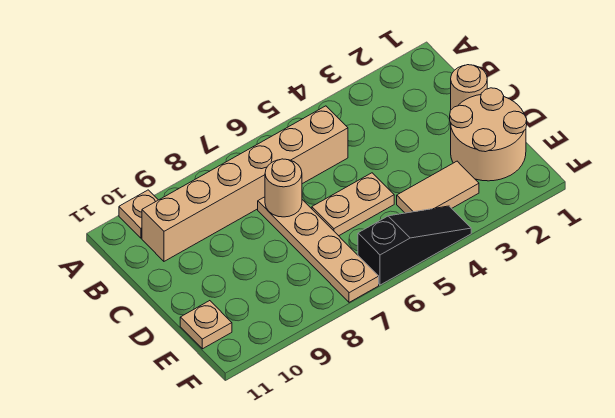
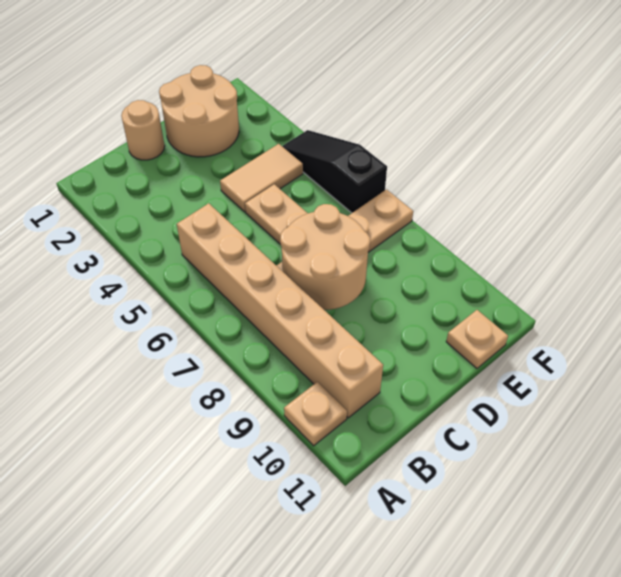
tan round brick C7 level 2 -> tan round brick C7:D8 level 2
tan tile E3:E4 level 1 -> tan tile D4:E4 level 1

